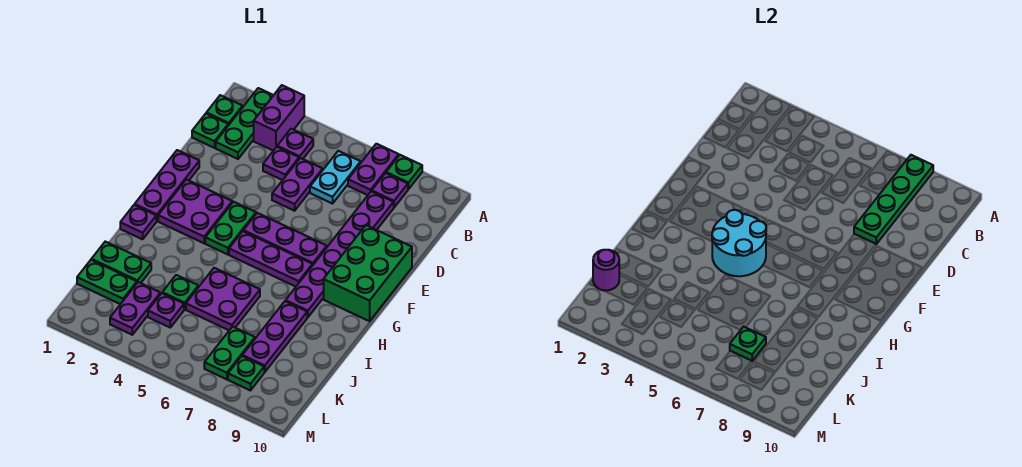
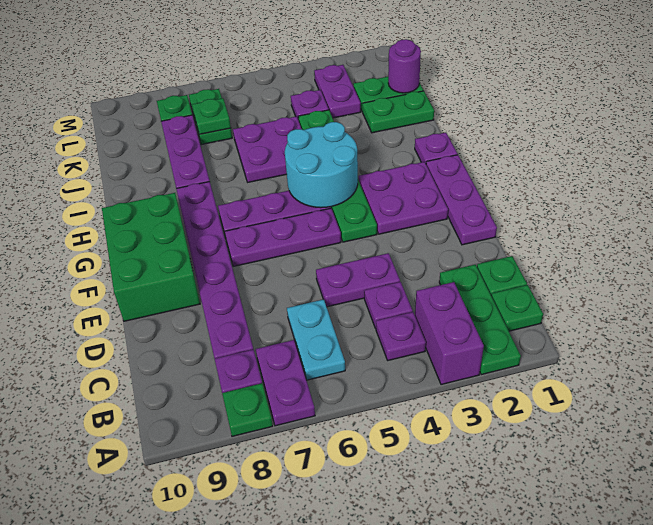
green plate A8:D8 level 2 -> none
purple plate C5:D5 level 1 -> purple plate D4:D5 level 1

